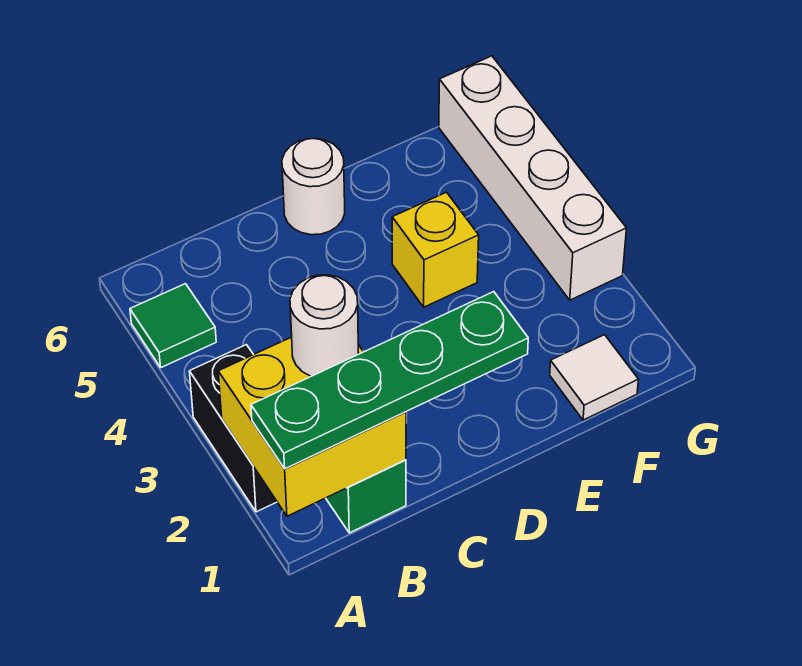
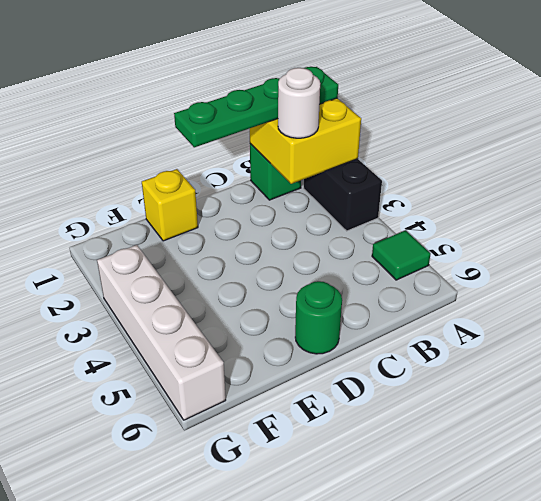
white round brick D6 level 1 -> green round brick D6 level 1
yellow brick E4 level 1 -> yellow brick E1 level 1
white tile F1 level 1 -> none

